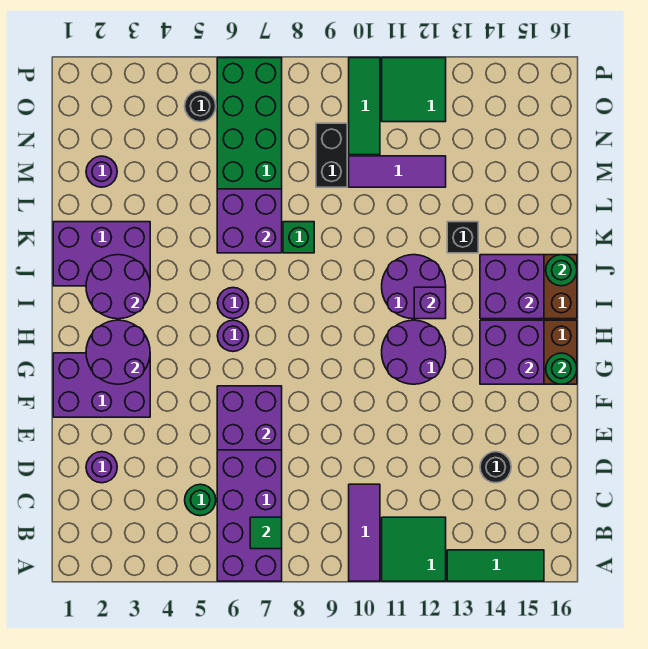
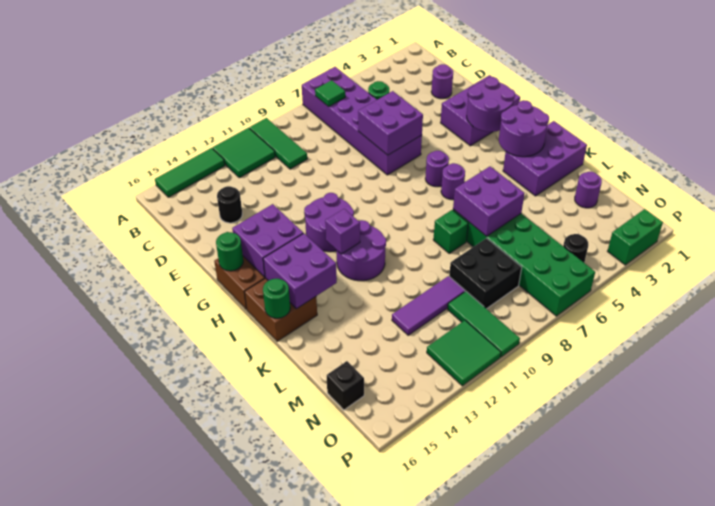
purple tile A10:C10 level 1 -> green tile A10:C10 level 1
black brick K13 level 1 -> black brick N16 level 1
black brick M9:N9 level 1 -> black brick M8:N9 level 1
none -> green brick P2:P3 level 1

